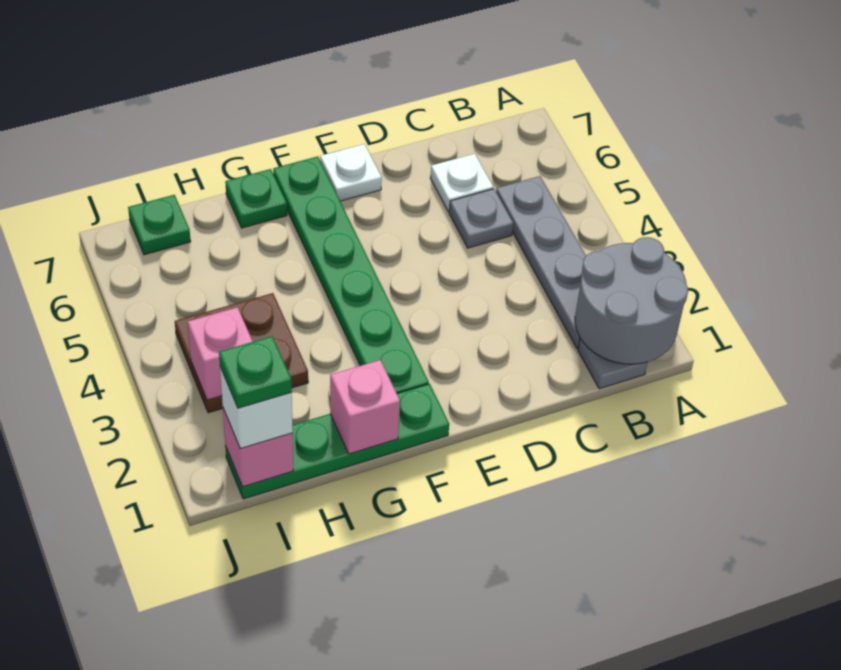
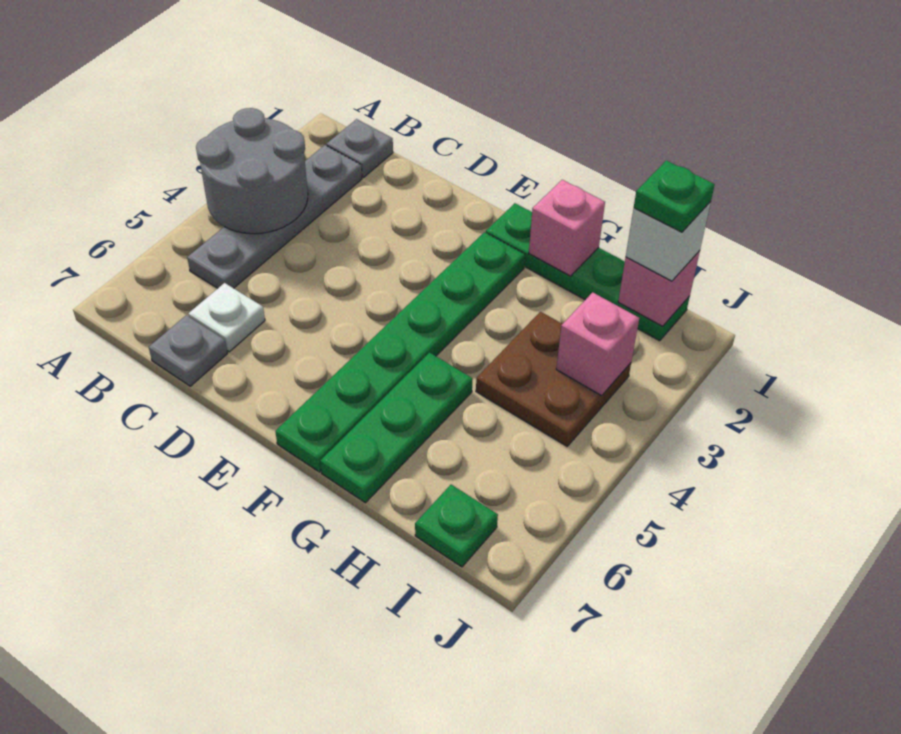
grey round brick A1:B2 level 2 -> grey round brick A3:B4 level 2
grey plate C5 level 1 -> grey plate C7 level 1
white plate E7 level 1 -> none
green plate G7 level 1 -> green plate G5:G7 level 1

